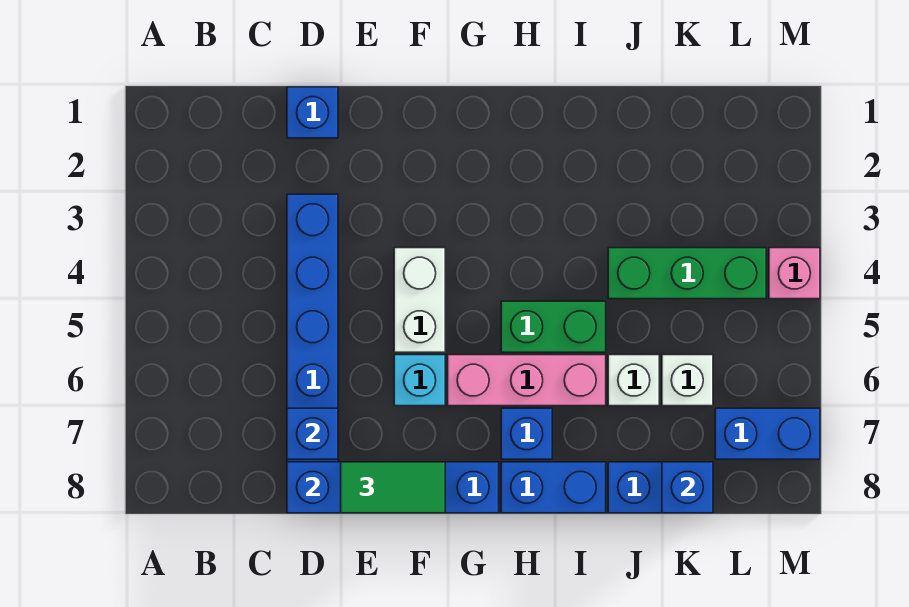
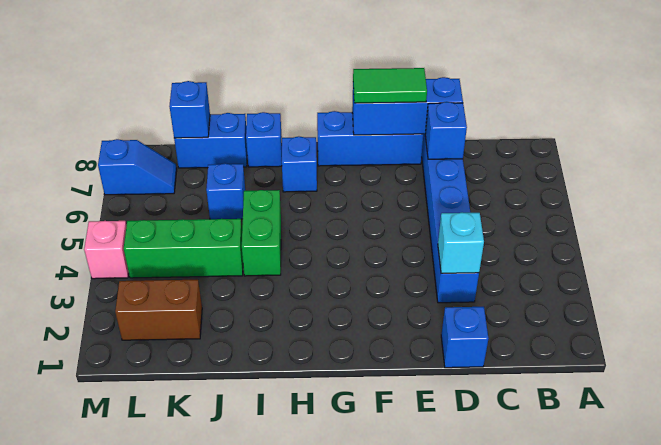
white brick F4:F5 level 1 -> none
cyan brick F6 level 1 -> cyan brick D3 level 2
pink brick G6:I6 level 1 -> none
green brick H5:I5 level 1 -> green brick I4:I5 level 1
blue brick H8:I8 level 1 -> blue brick I8 level 1
white brick J6 level 1 -> blue brick J6 level 1
none -> brown brick K2:L2 level 1
white brick K6 level 1 -> none
blue brick L7:M7 level 1 -> blue slope L7:M7 level 1 top M

